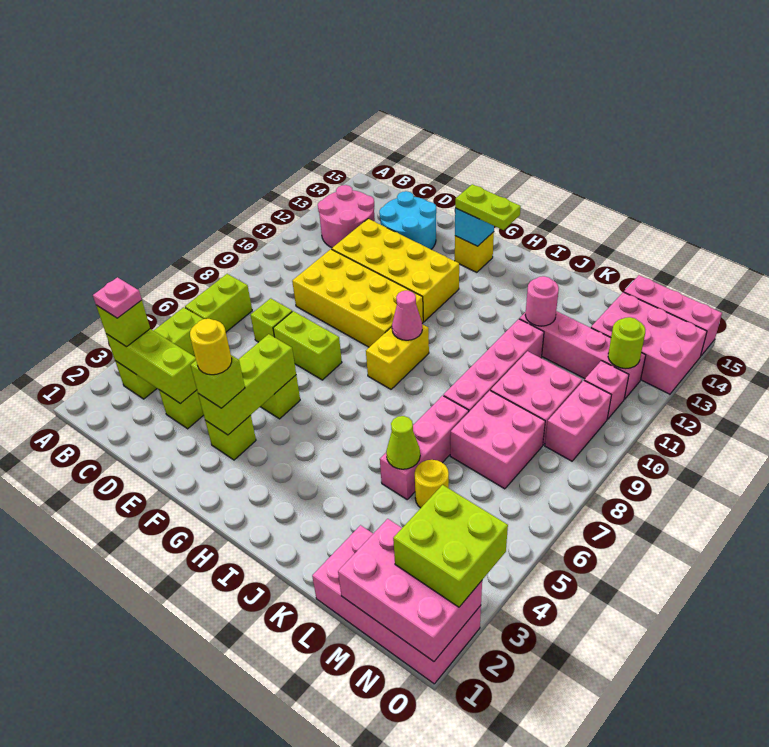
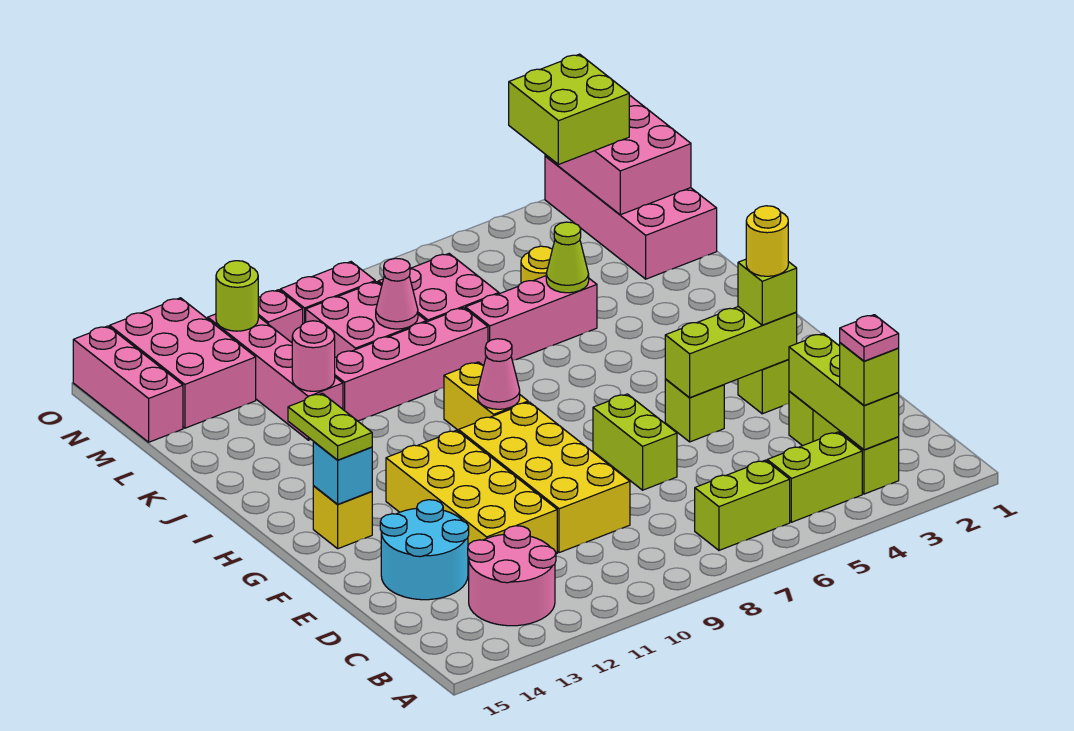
lime brick D7 level 1 -> none
yellow brick H8:H9 level 1 -> yellow brick H9:I9 level 1
none -> pink cone L9 level 2

